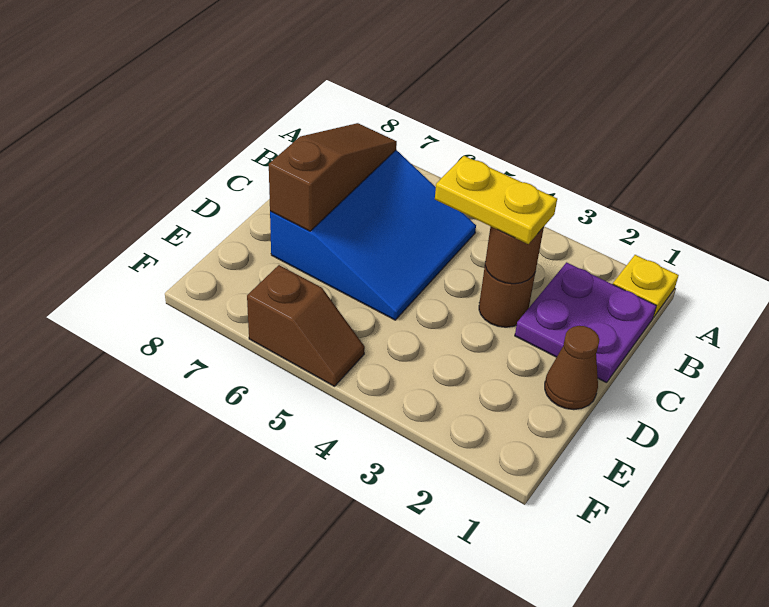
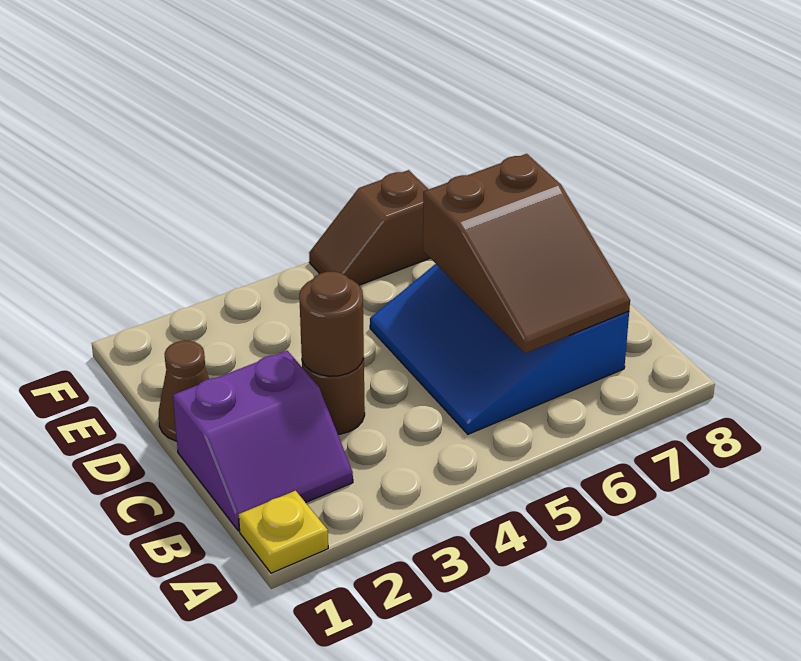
purple plate B1:C2 level 1 -> purple slope B1:C2 level 1 top C
brown slope B7:D7 level 2 top D -> brown slope B6:D7 level 2 top D
yellow plate C3:C4 level 3 -> none

